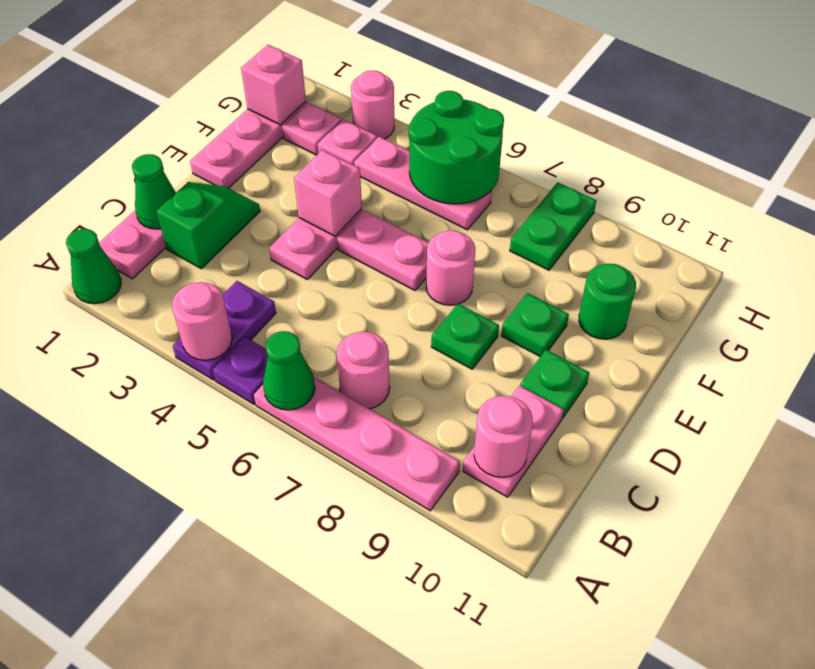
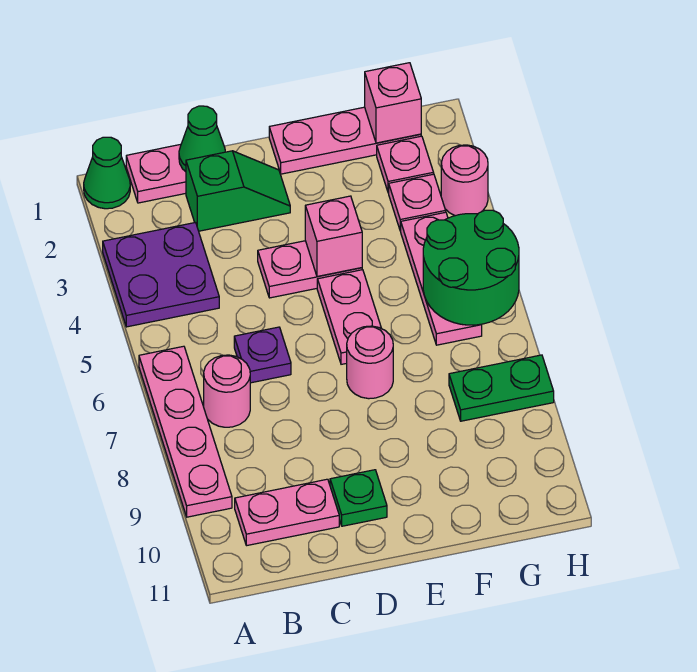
purple plate A4:B4 level 1 -> purple plate A3:B4 level 1
pink round brick A4 level 2 -> none
purple plate A5 level 1 -> purple plate C6 level 1
green cone A6 level 2 -> none
pink round brick B10 level 2 -> none
green plate D8 level 1 -> none
green plate E9 level 1 -> none
green round brick F10 level 1 -> none

